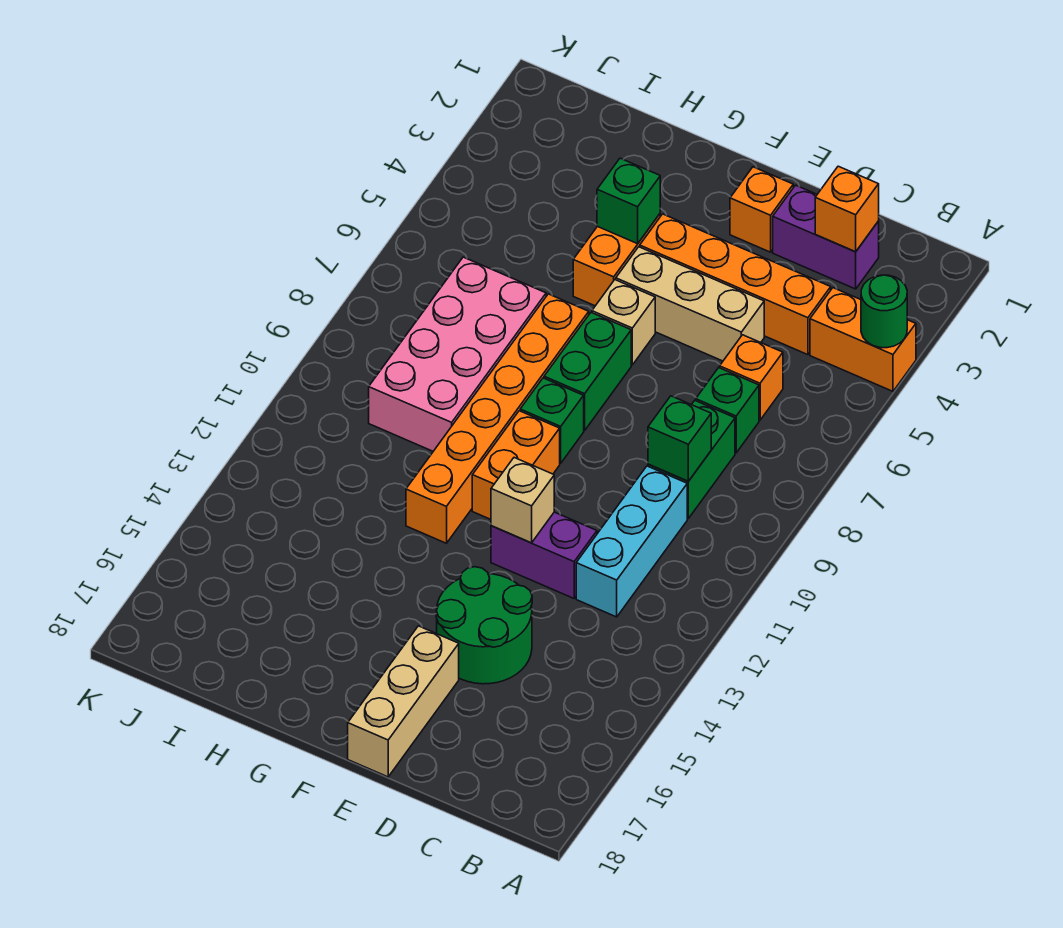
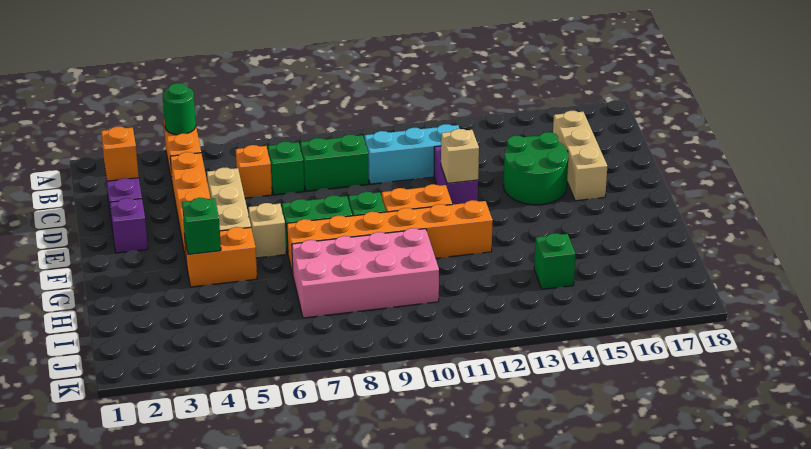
green brick C9 level 2 -> green brick I14 level 1
orange brick E2 level 1 -> purple brick E2 level 1
tan brick E16:E18 level 1 -> tan brick C16:E16 level 1

